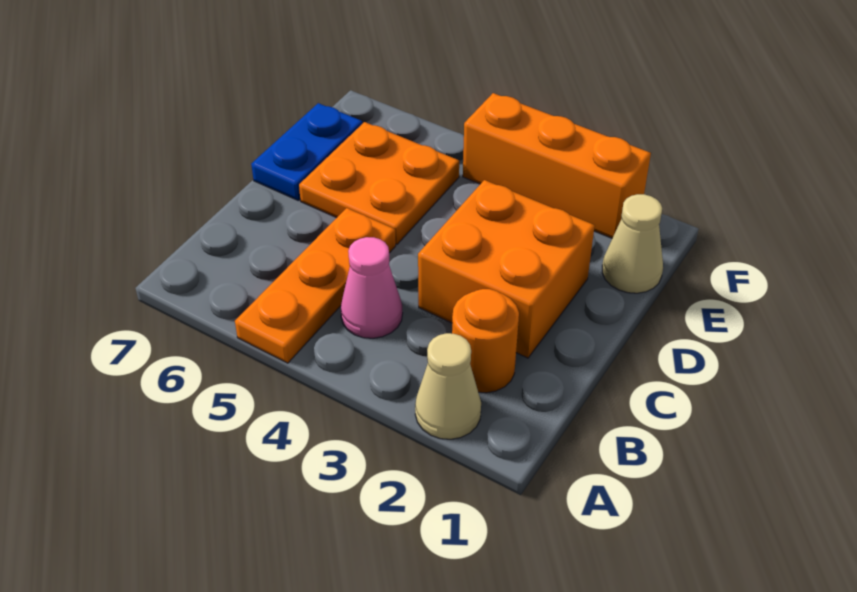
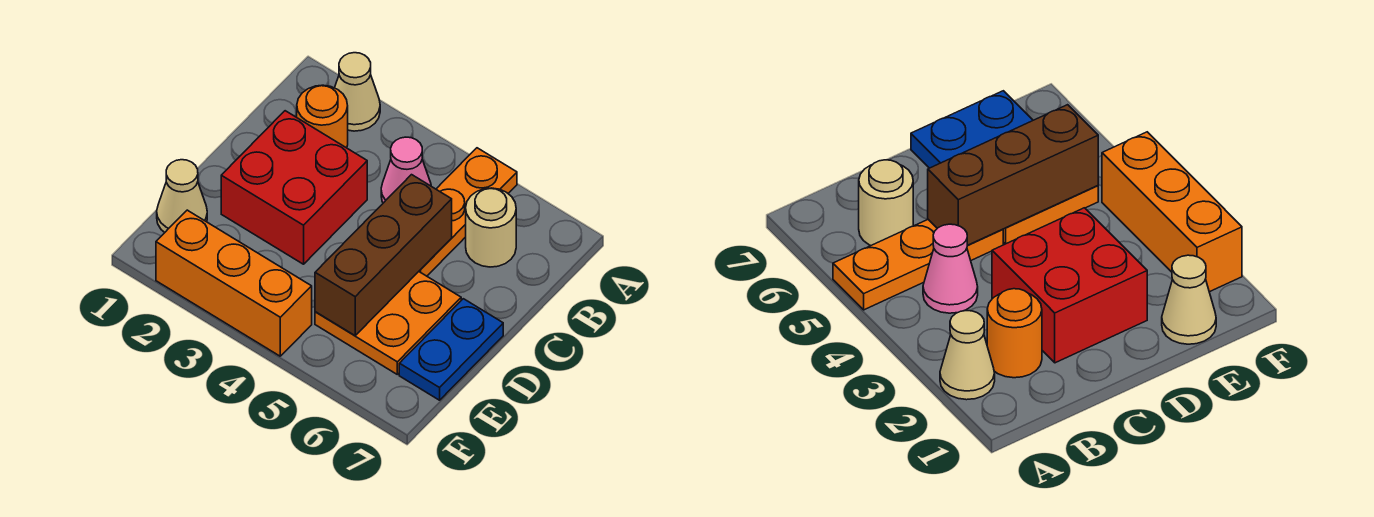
none -> tan round brick B6 level 1
orange brick C2:D3 level 1 -> red brick C2:D3 level 1
none -> brown brick C5:E5 level 2

